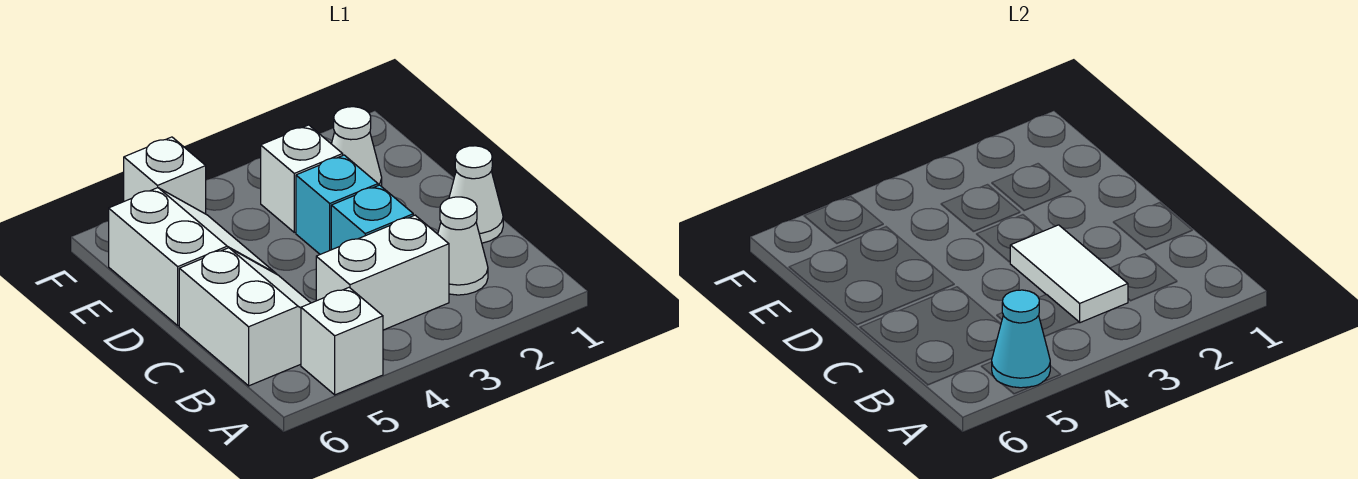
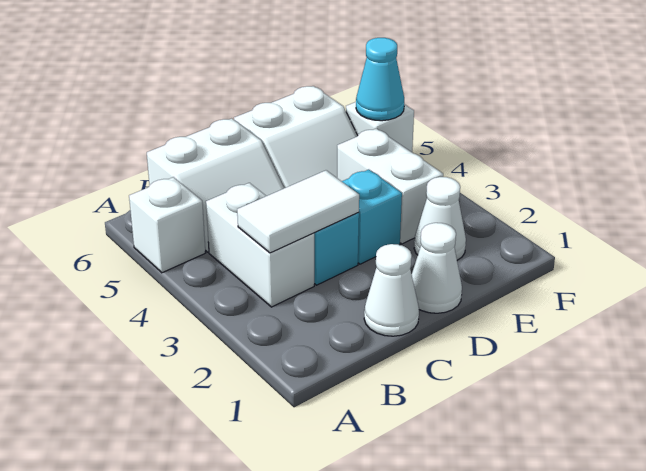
cyan cone A5 level 2 -> cyan cone F5 level 2
white cone B2 level 1 -> white cone D1 level 1
white brick E3 level 1 -> white brick E3:E4 level 1

